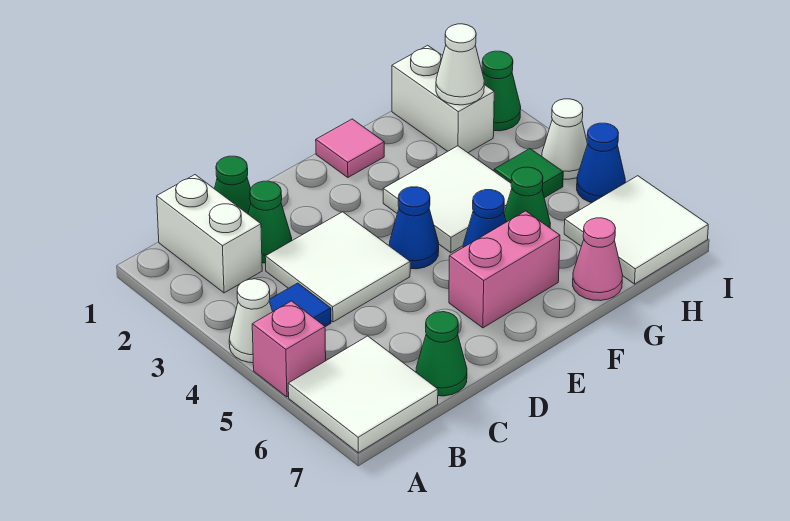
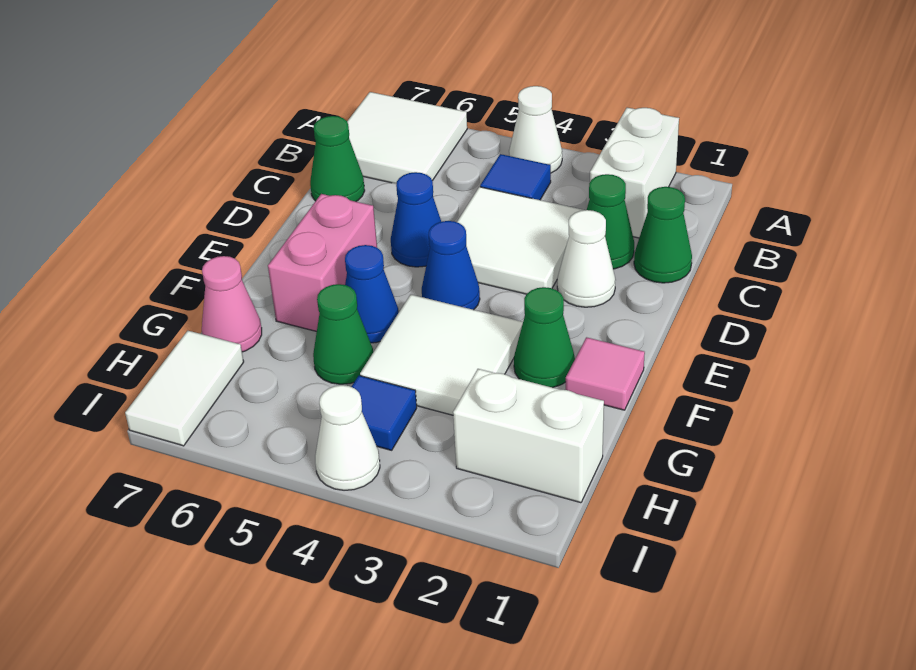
pink brick A5 level 1 -> none
white brick B1:B2 level 1 -> white brick A2:B2 level 1
white cone H2 level 2 -> white cone D2 level 1
green tile H4 level 1 -> blue tile H4 level 1
white tile H6:I7 level 1 -> white tile H7:I7 level 1
green cone I2 level 1 -> green cone F2 level 1
blue cone I5 level 1 -> blue cone D5 level 1

